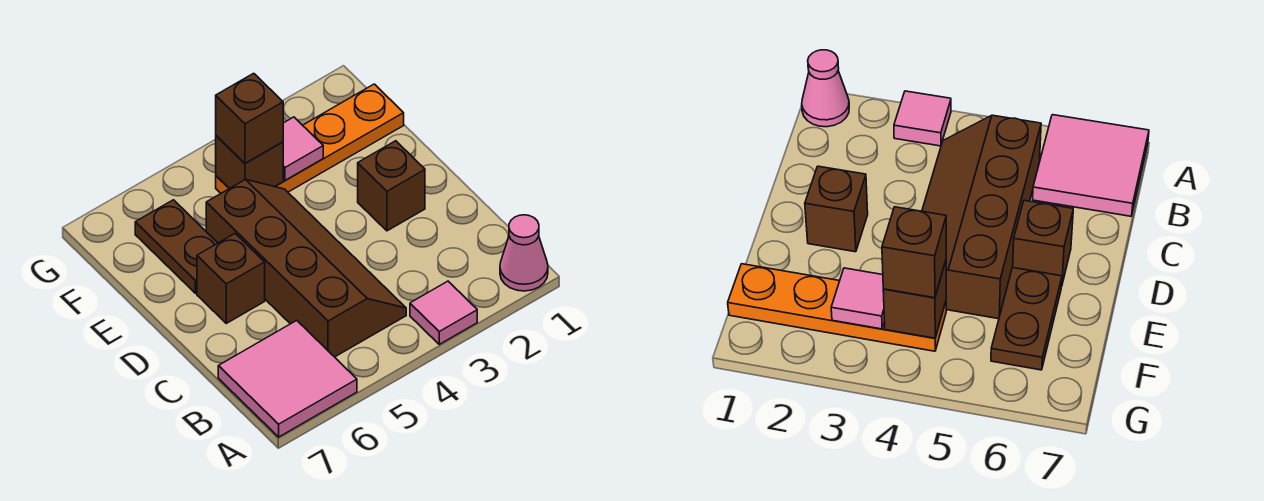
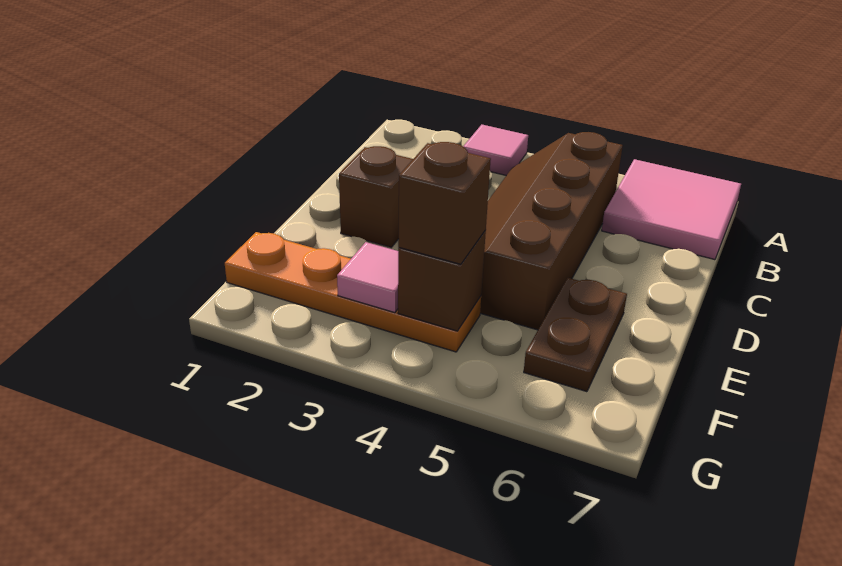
pink cone A1 level 1 -> none
brown brick D6 level 1 -> none

